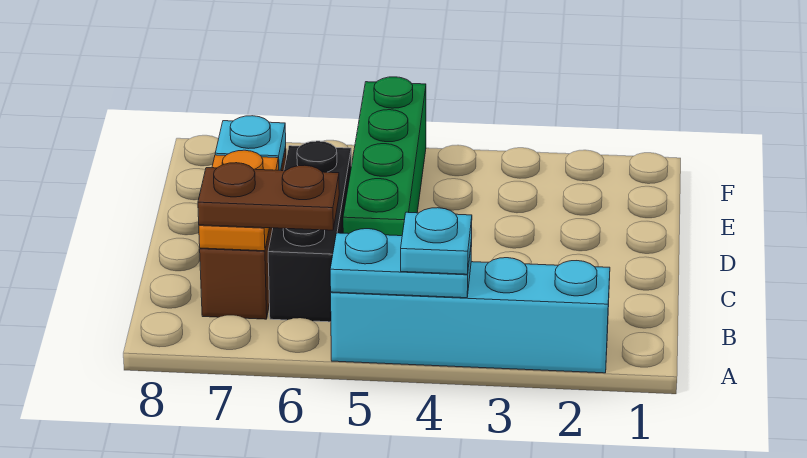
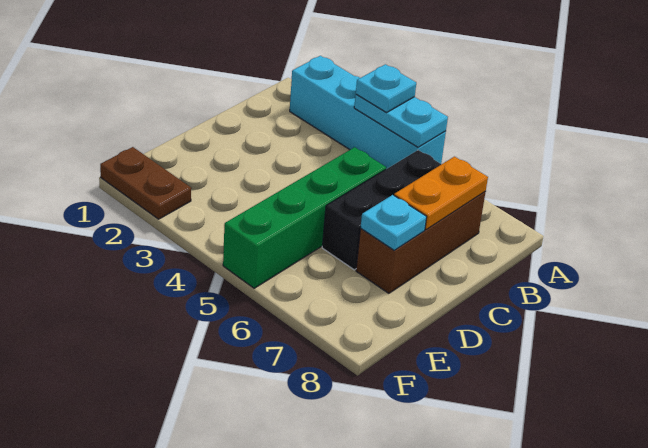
brown plate B6:B7 level 3 -> brown plate F1:F2 level 1

